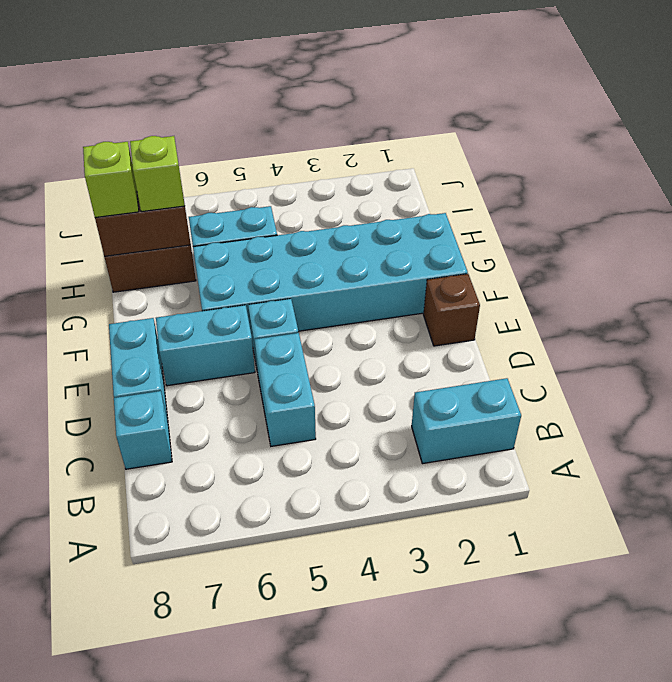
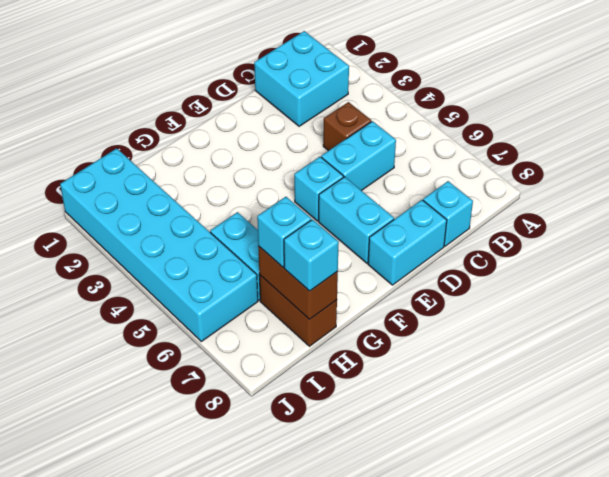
cyan brick B1:B2 level 1 -> cyan brick B1:C2 level 1
brown brick E1 level 1 -> brown brick C4 level 1
cyan brick F1:G6 level 1 -> cyan brick I1:J6 level 1
lime brick H7 level 3 -> cyan brick H7 level 3
lime brick H8 level 3 -> cyan brick H8 level 3

